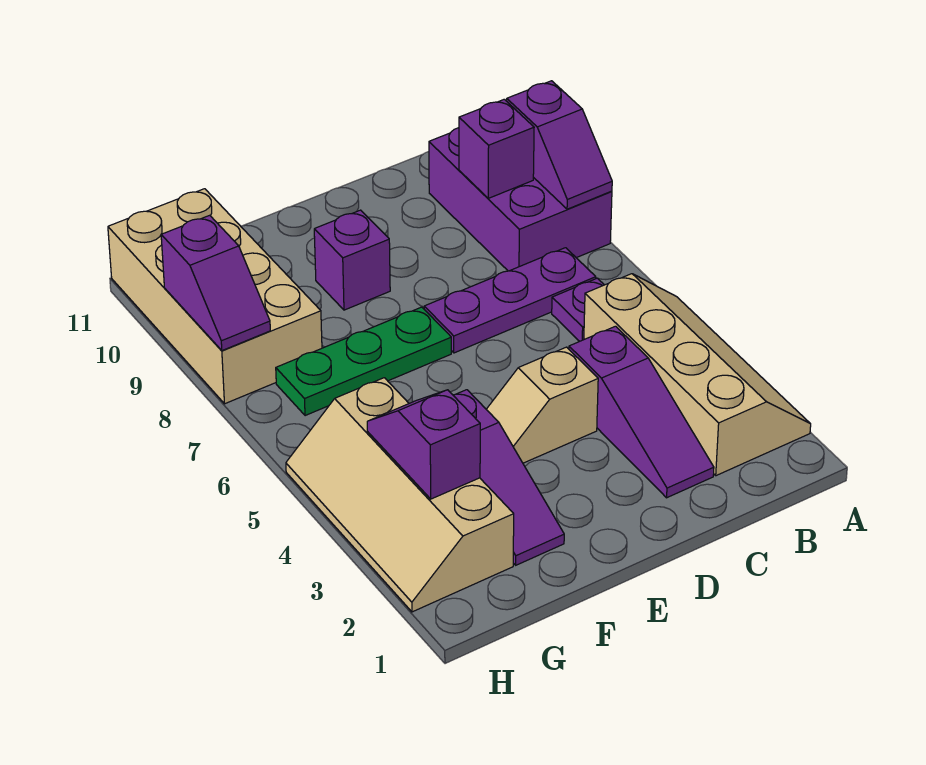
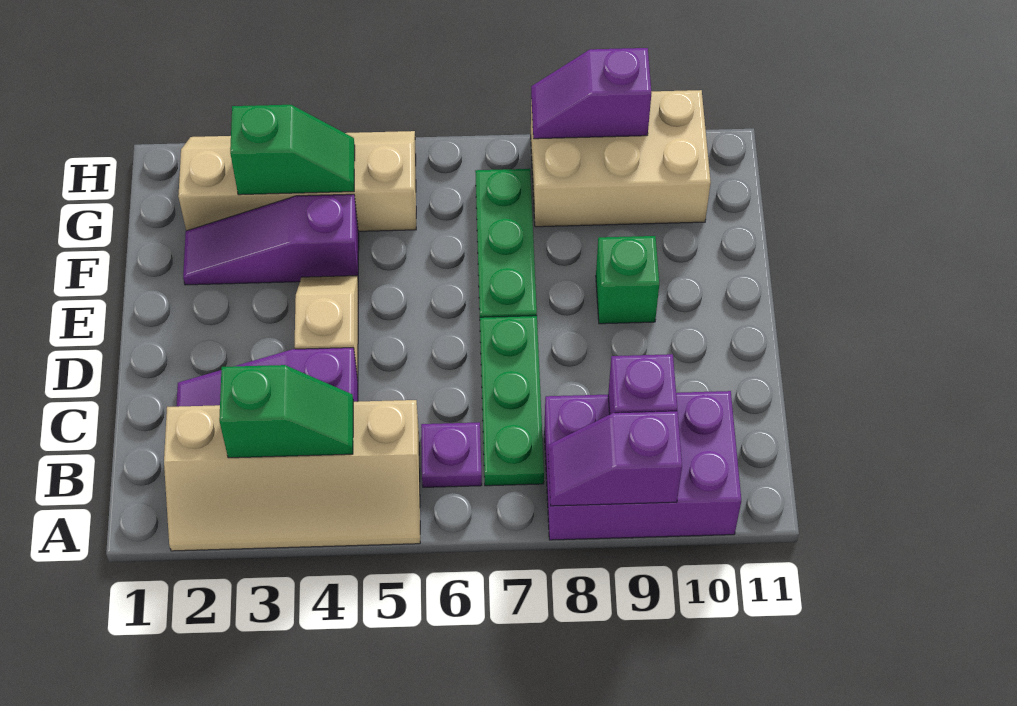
none -> green slope B3:B4 level 2 top 3
purple plate B7:D7 level 1 -> green plate B7:D7 level 1
purple brick E9 level 1 -> green brick E9 level 1
purple slope G3:G4 level 2 top 3 -> green slope G3:G4 level 2 top 3
tan brick G8:H11 level 1 -> tan brick G8:H10 level 1

